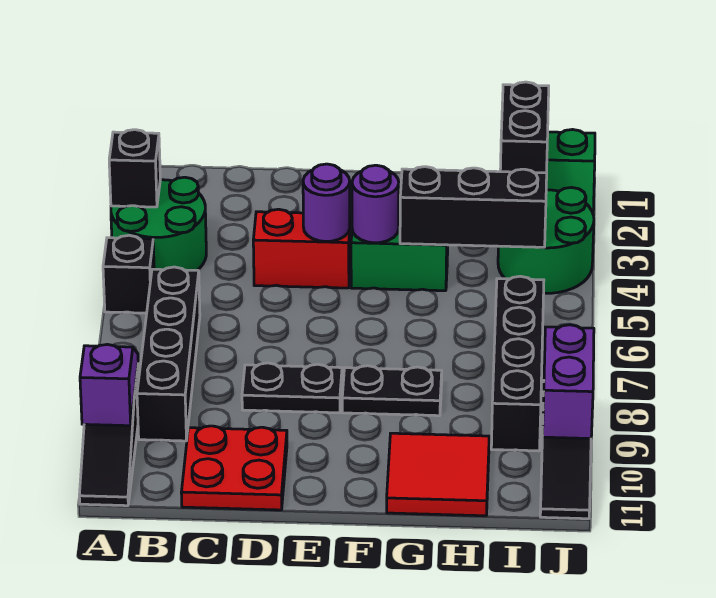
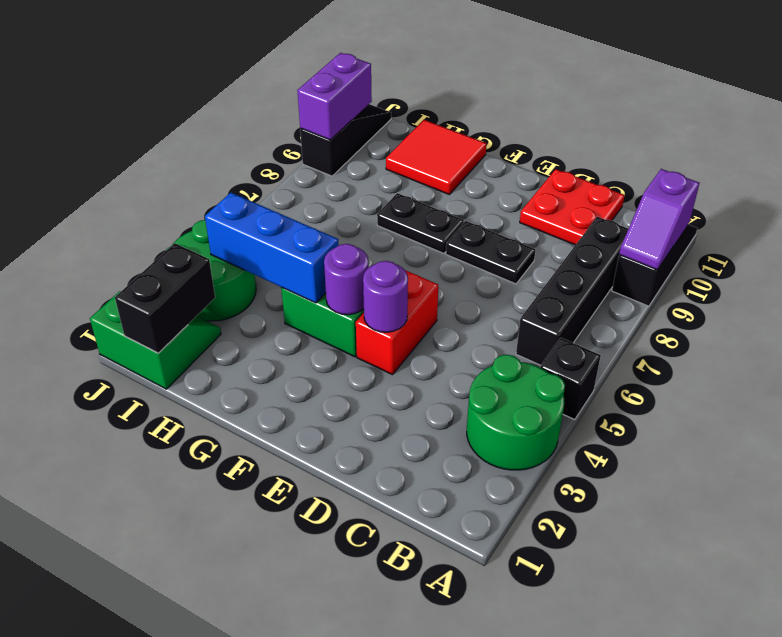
black brick A3 level 2 -> none
red brick D4:E4 level 1 -> red brick E4:E5 level 1
black brick G4:I4 level 2 -> blue brick G4:I4 level 2
black brick I6:I9 level 1 -> none

